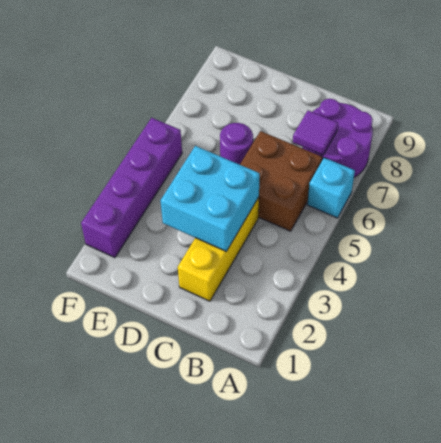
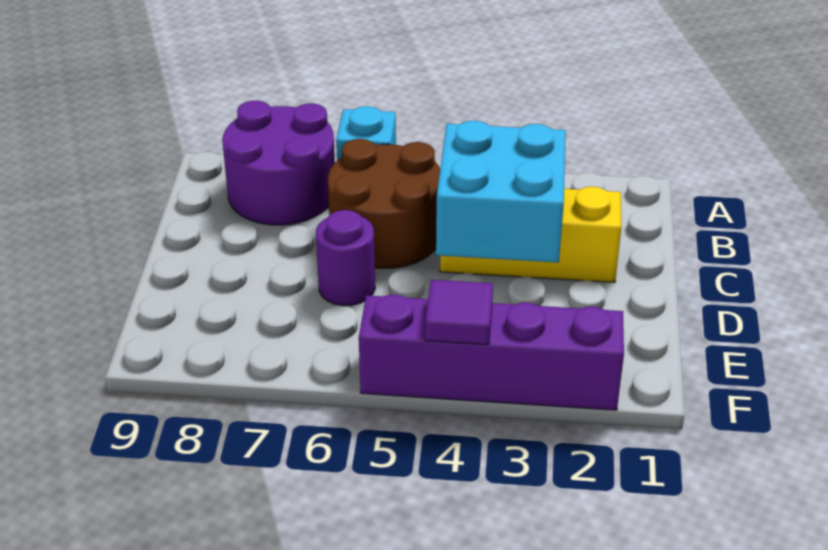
brown brick B5:C6 level 1 -> brown round brick B5:C6 level 1
purple tile B7 level 2 -> purple tile F4 level 2

